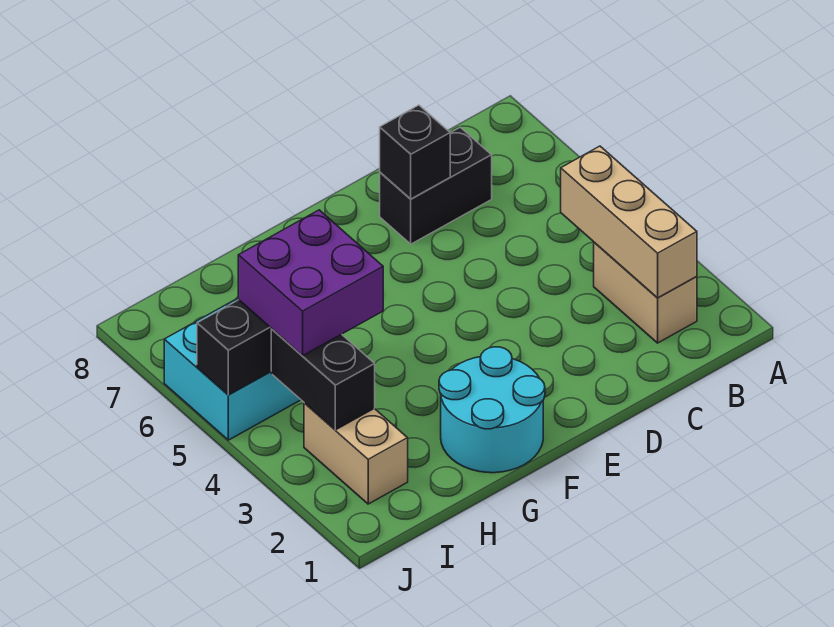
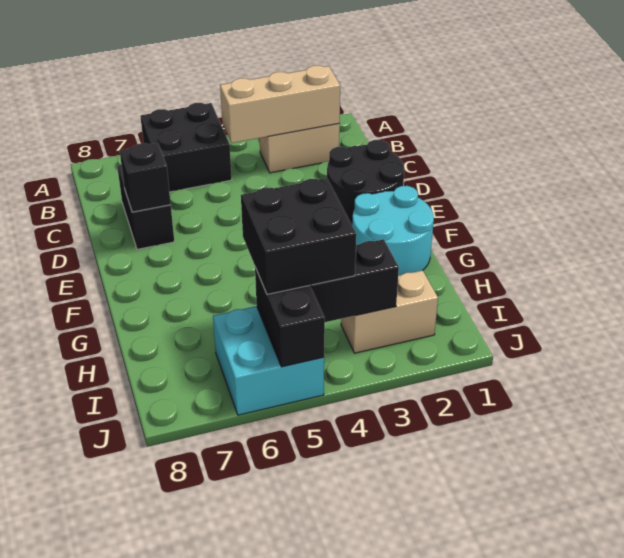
none -> black brick A5:B6 level 1
none -> black round brick D1:E2 level 1
purple brick H4:I5 level 3 -> black brick H4:I5 level 3

